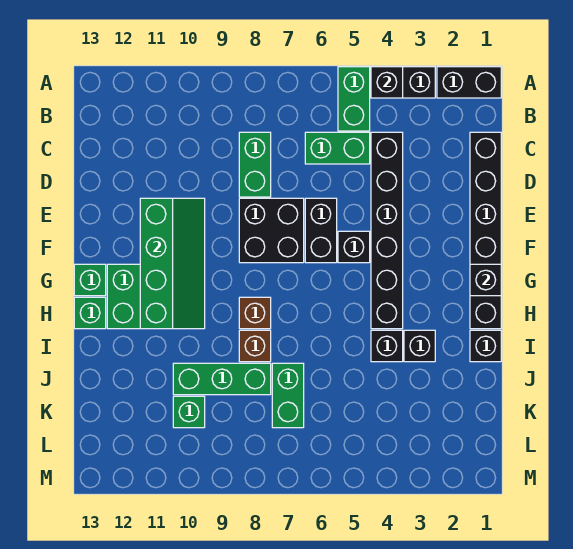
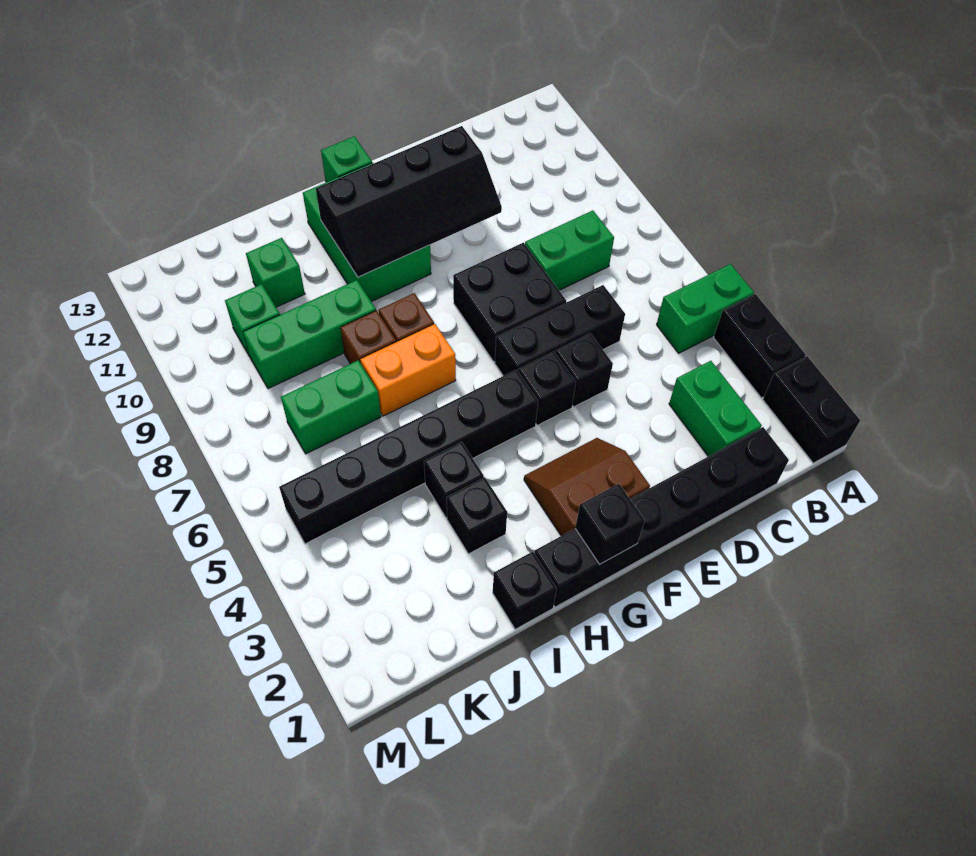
black brick A4 level 2 -> black brick E5 level 1
black brick C4:H4 level 1 -> black brick G5:L5 level 1
green brick C5:C6 level 1 -> green brick C2:C3 level 1
black brick E6:F6 level 1 -> black brick D6:F6 level 1
green slope E10:H11 level 2 top 11 -> black slope E10:H11 level 2 top 11
none -> brown slope F2:G3 level 1 top 2
none -> orange brick H7:I7 level 1
green brick H13 level 1 -> green brick J11 level 1
green brick J8:J10 level 1 -> green brick I9:K9 level 1

